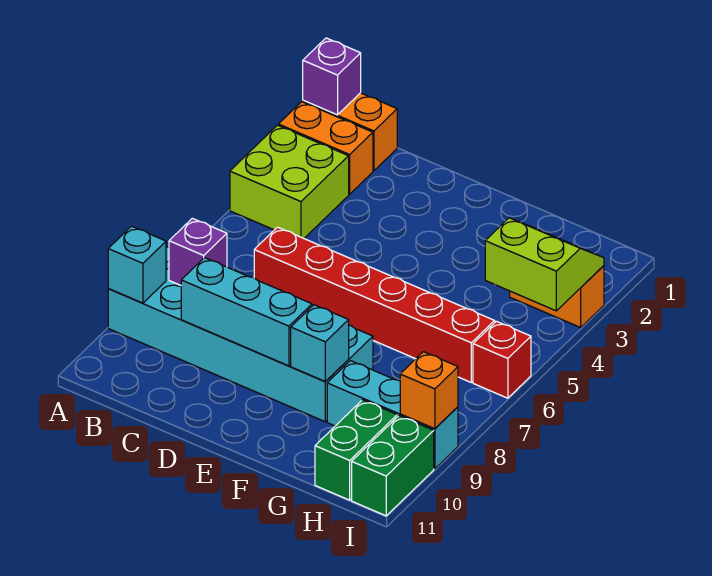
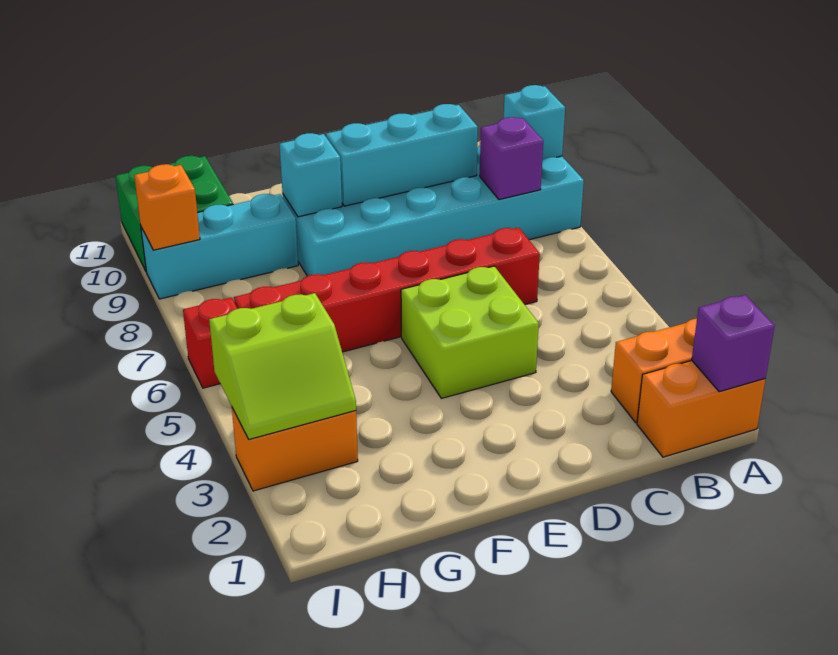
lime brick A3:B4 level 1 -> lime brick D4:E5 level 1

